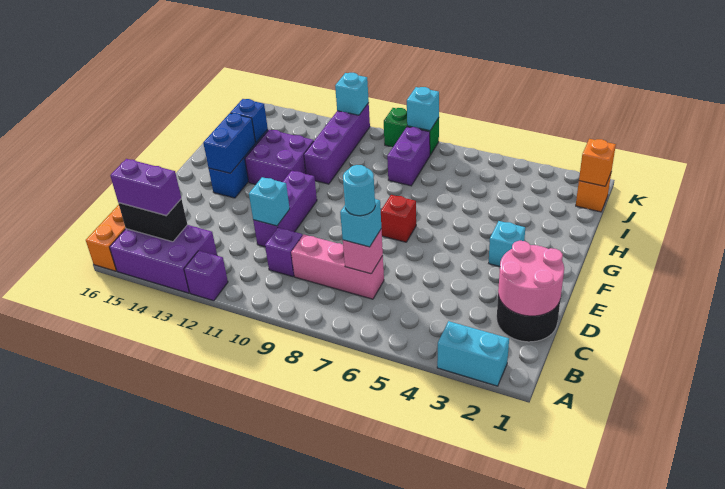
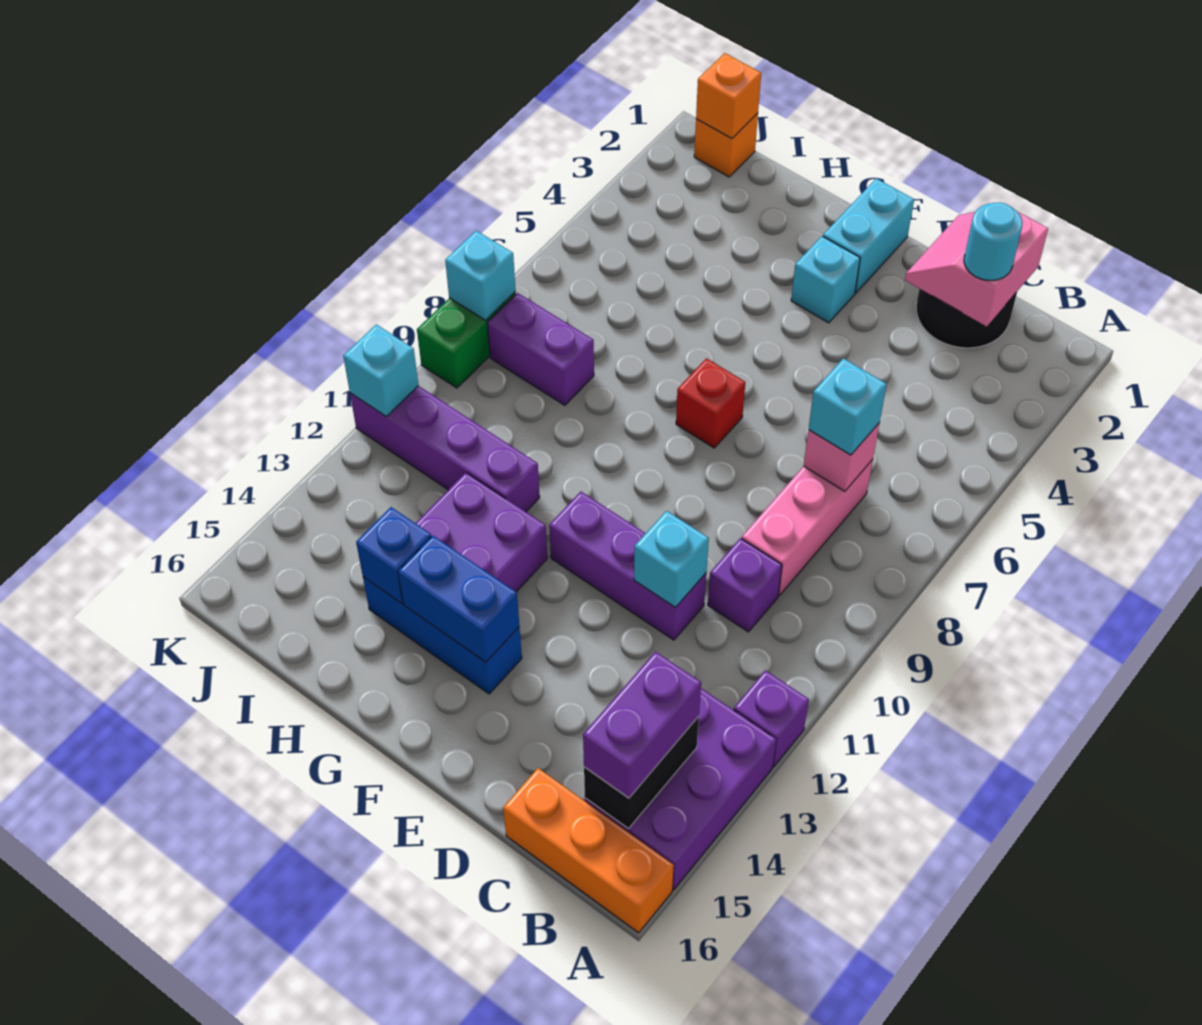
cyan brick A2:A3 level 1 -> cyan brick F1:F2 level 1
pink round brick C1:D2 level 2 -> pink slope C1:D2 level 2 top C
cyan round brick C7 level 4 -> cyan round brick C2 level 3

